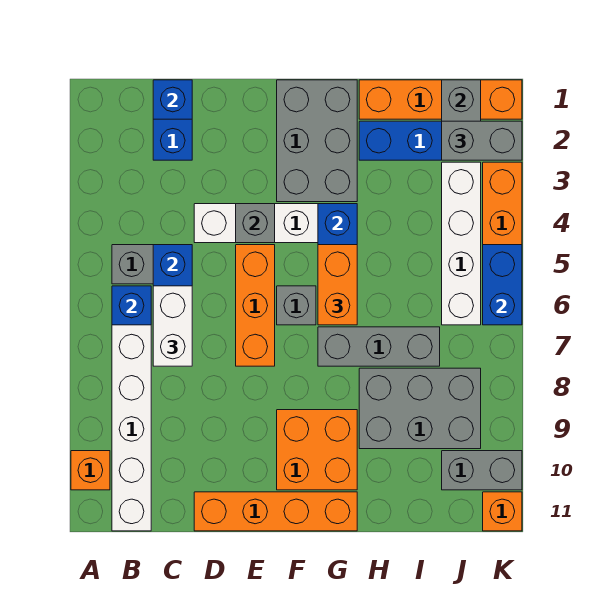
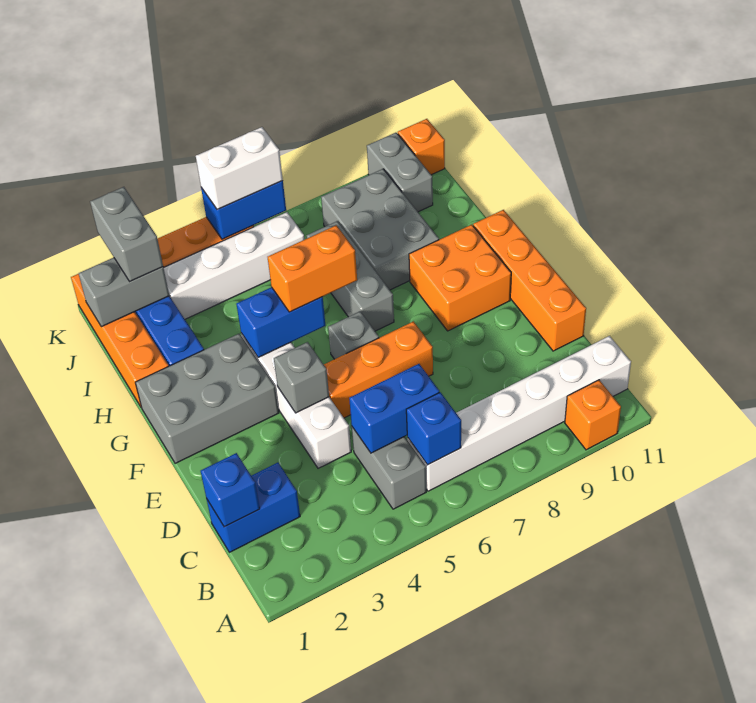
white brick C6:C7 level 3 -> white brick K5:K6 level 3

